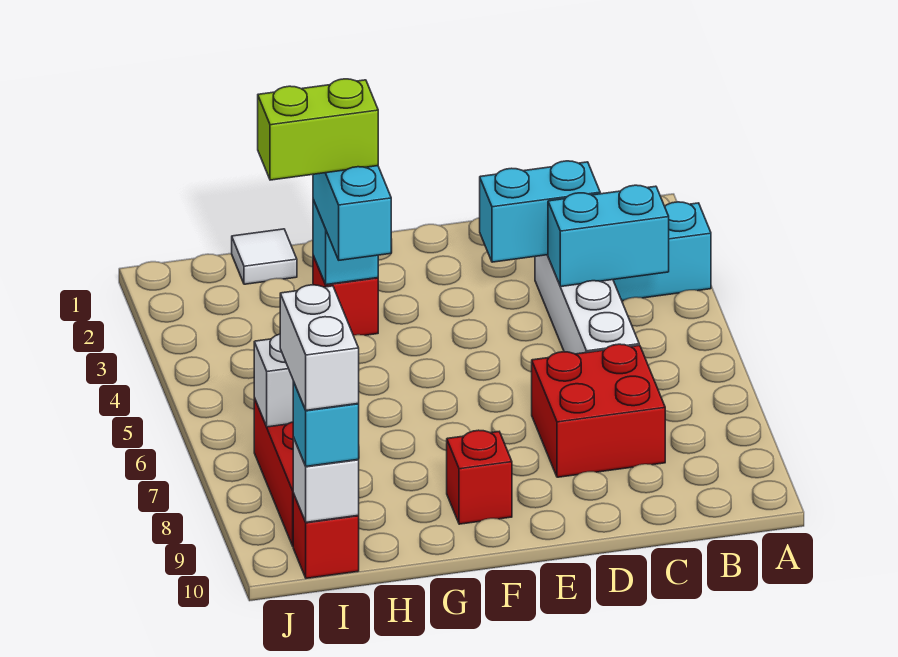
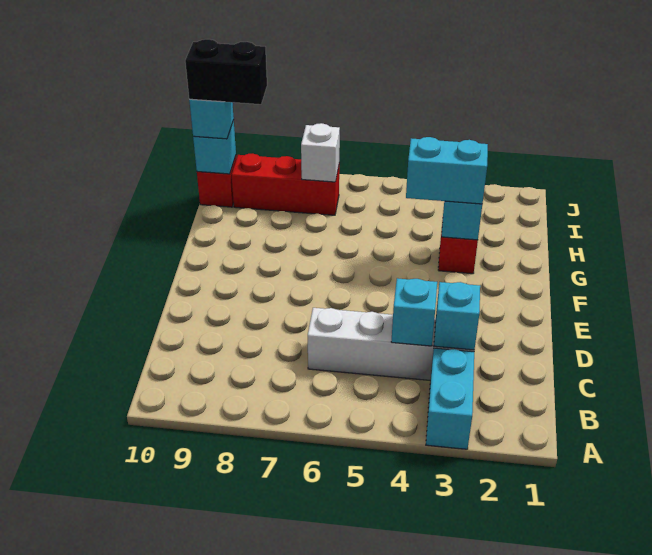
cyan brick B4:C4 level 2 -> cyan brick C4 level 2
cyan brick C3:D3 level 2 -> cyan brick C3 level 2
red brick C7:D8 level 1 -> none
red brick F9 level 1 -> none
lime brick G3:H3 level 4 -> none
white tile H1 level 1 -> none
white brick I9:I10 level 4 -> black brick I9:I10 level 4
white brick I10 level 2 -> cyan brick I10 level 2

